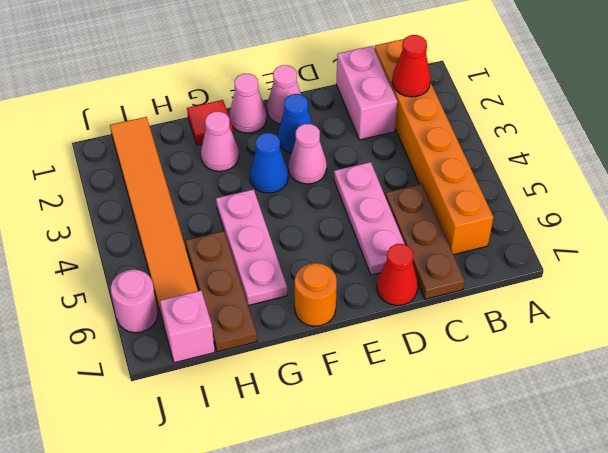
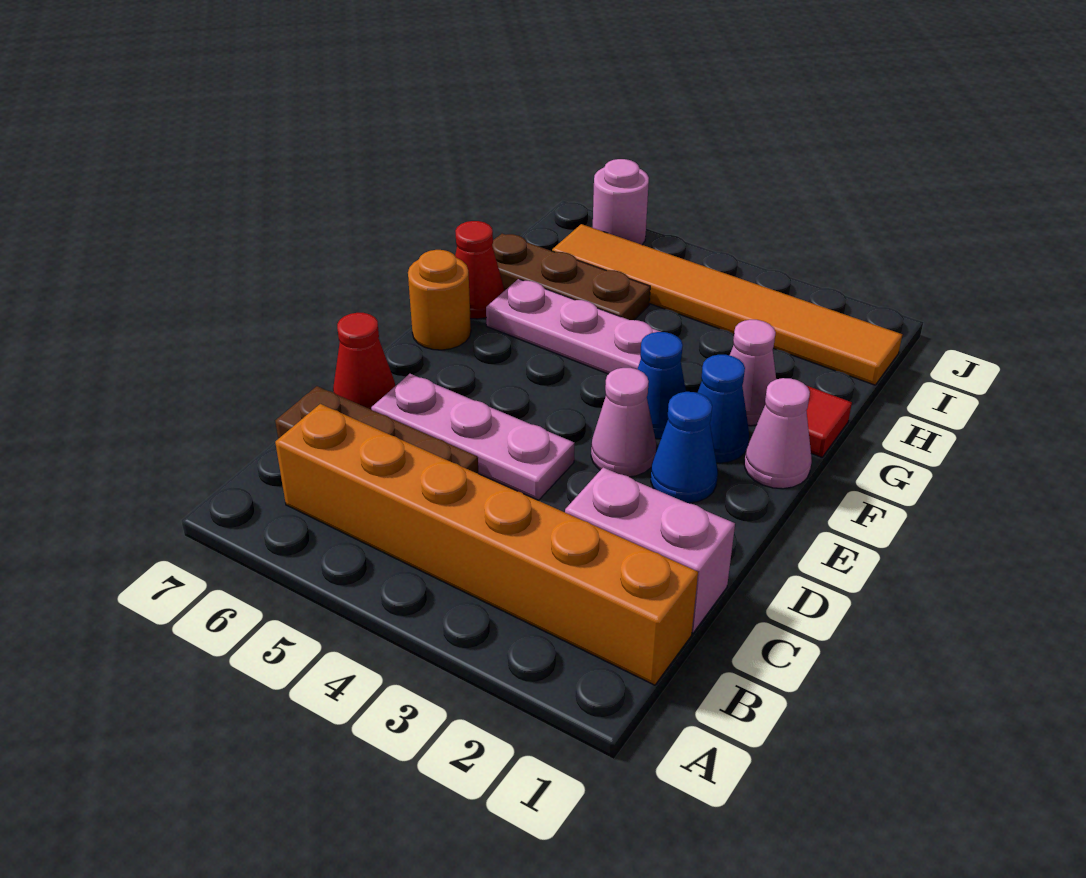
red cone B2 level 2 -> red cone G7 level 1
pink cone E1 level 1 -> none
none -> blue cone F2 level 1
pink brick I7 level 1 -> none

